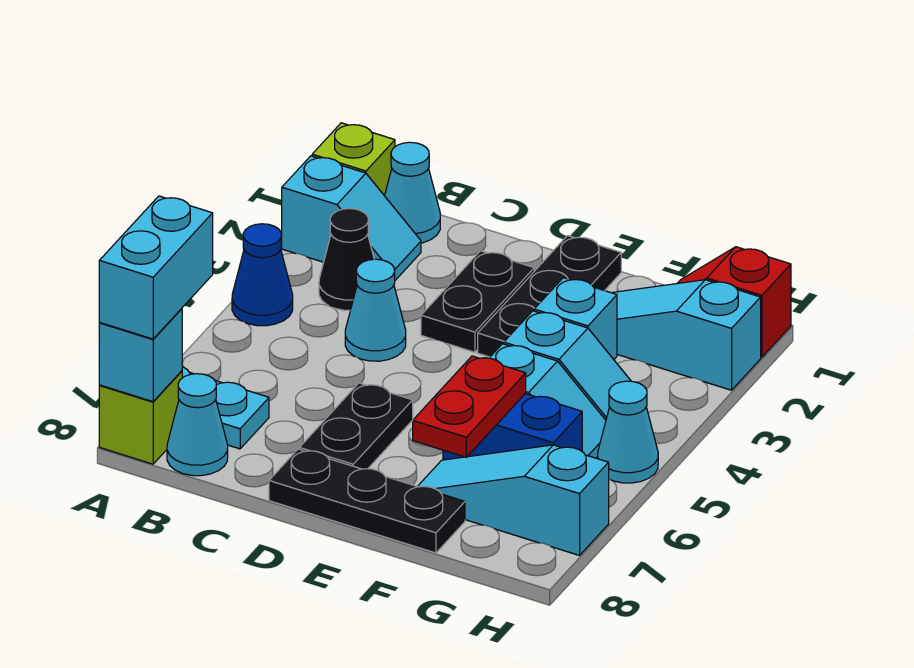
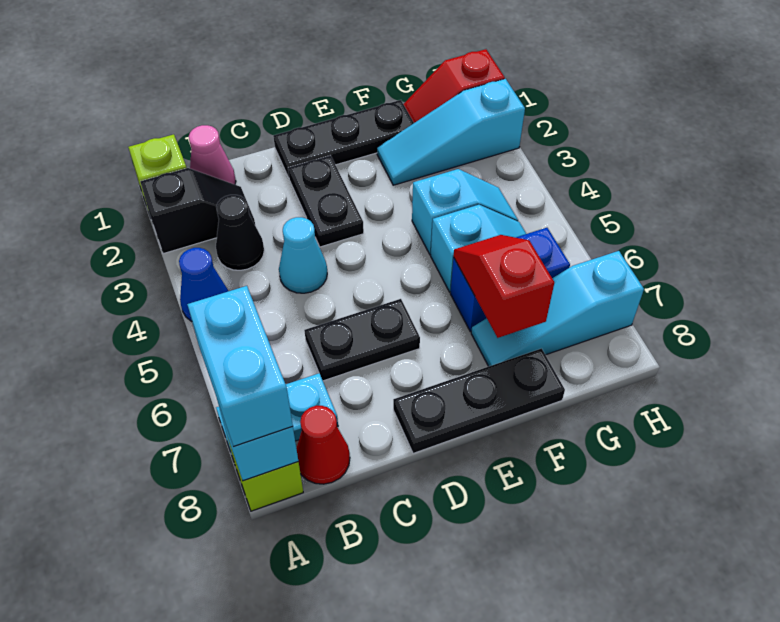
cyan slope A2:B2 level 1 top A -> black slope A2:B2 level 1 top A
cyan cone B1 level 1 -> pink cone B1 level 1
cyan cone B8 level 1 -> red cone B8 level 1
black plate D6:D7 level 1 -> black plate C6:D6 level 1
black plate E1:E3 level 1 -> black plate D1:F1 level 1
cyan brick F3 level 1 -> none
red plate F6:F7 level 2 -> red slope F6:F7 level 2 top 7
cyan cone H5 level 1 -> none

